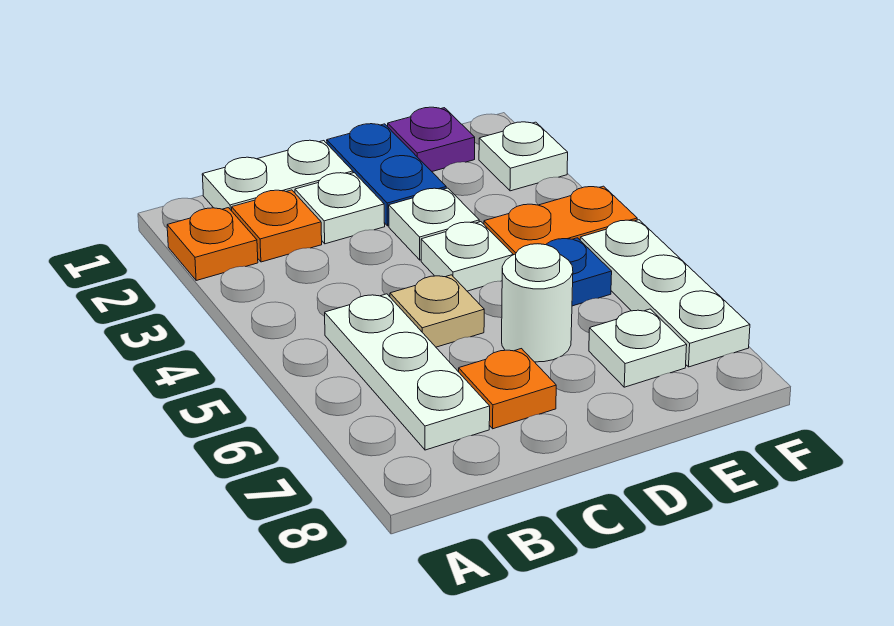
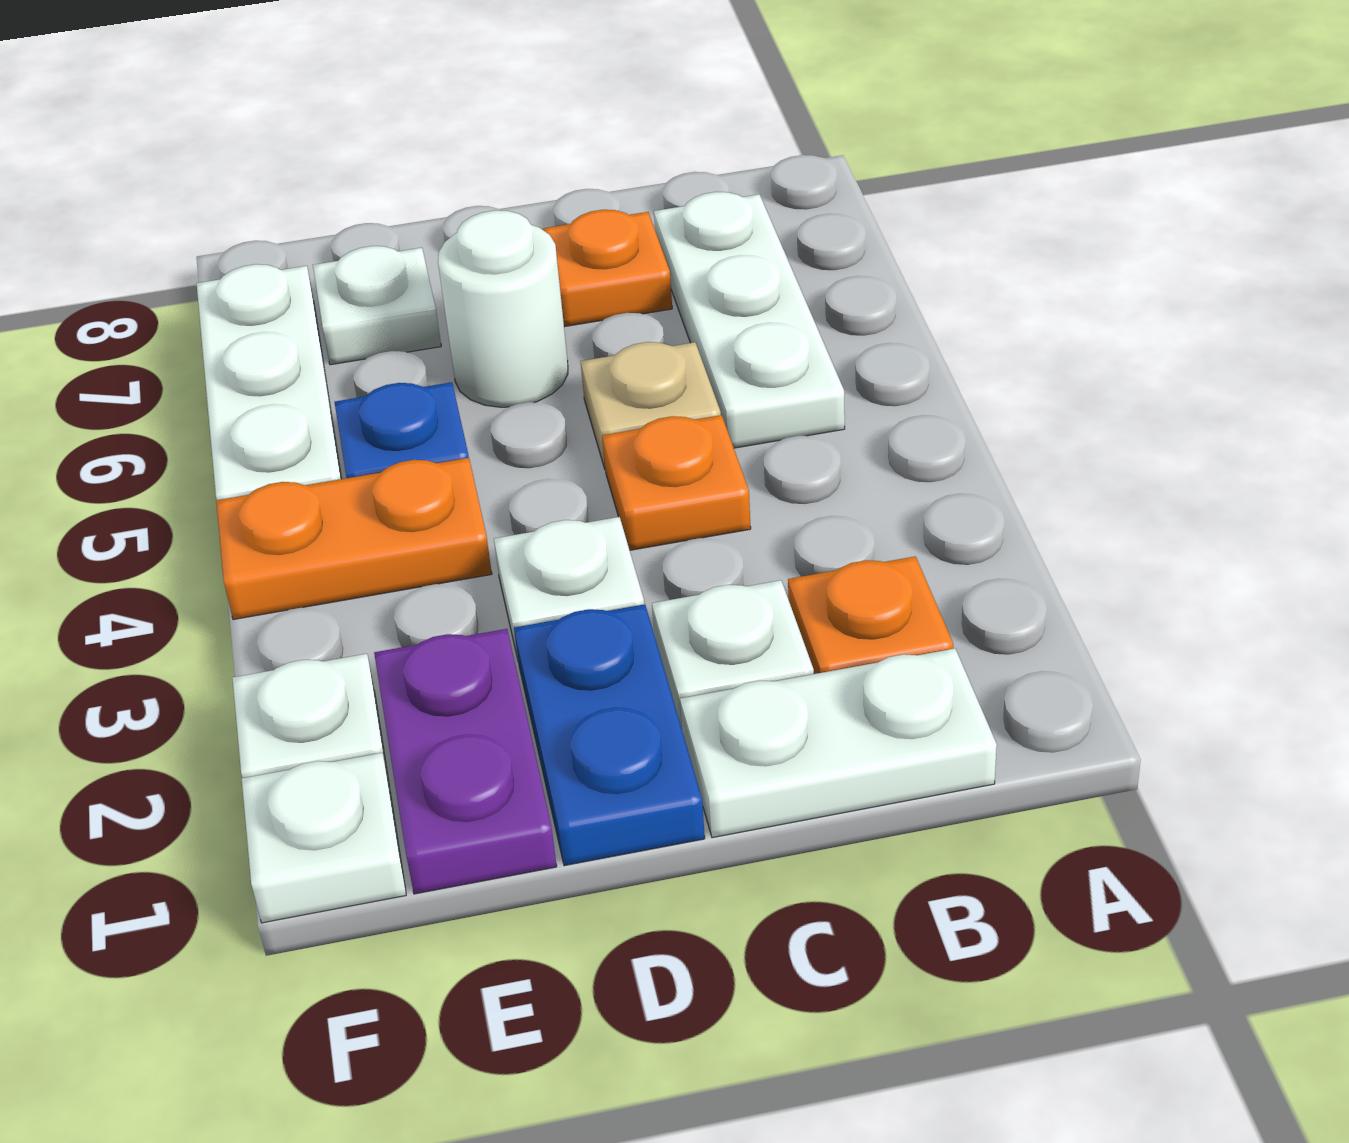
orange plate A2 level 1 -> orange plate C4 level 1
white plate D4 level 1 -> white plate F1 level 1
purple plate E1 level 1 -> purple plate E1:E2 level 1

